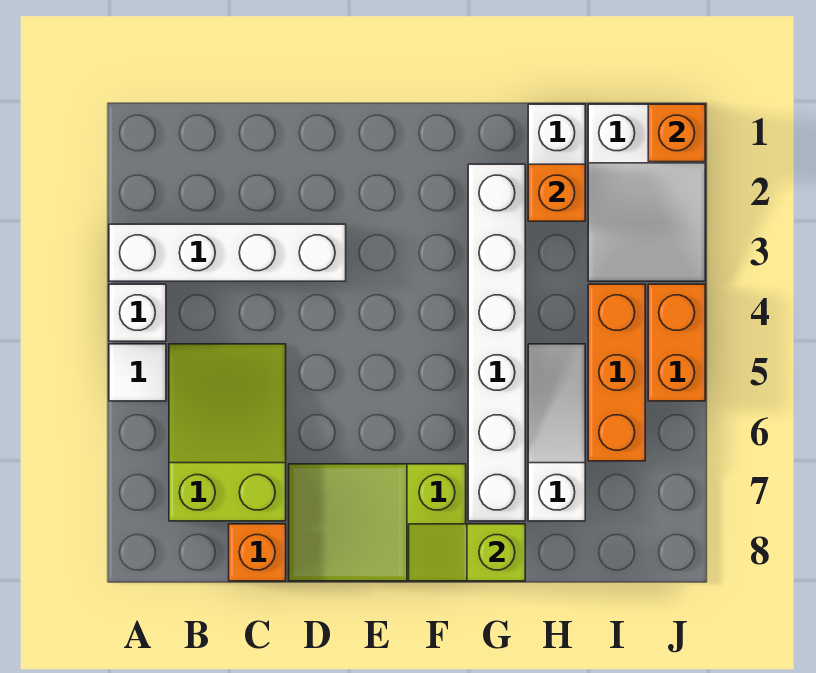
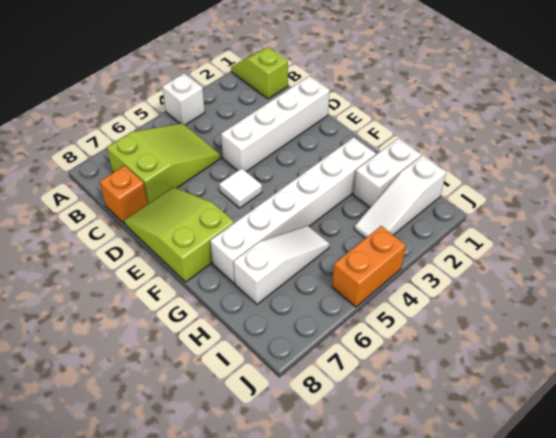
white brick A3:D3 level 1 -> white brick D1:D4 level 1
white tile A5 level 1 -> white tile E5 level 1
lime slope F8:G8 level 2 top G -> lime slope A1:B1 level 1 top B
orange brick H2 level 2 -> none
white slope I1:J3 level 1 top 1 -> white slope I1:I3 level 1 top 1
orange brick I4:I6 level 1 -> none
orange brick J1 level 2 -> none

